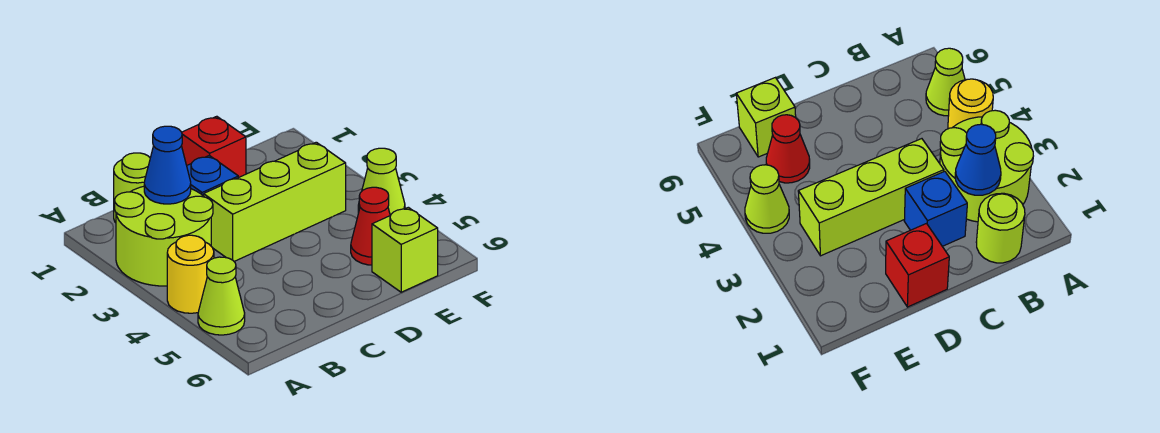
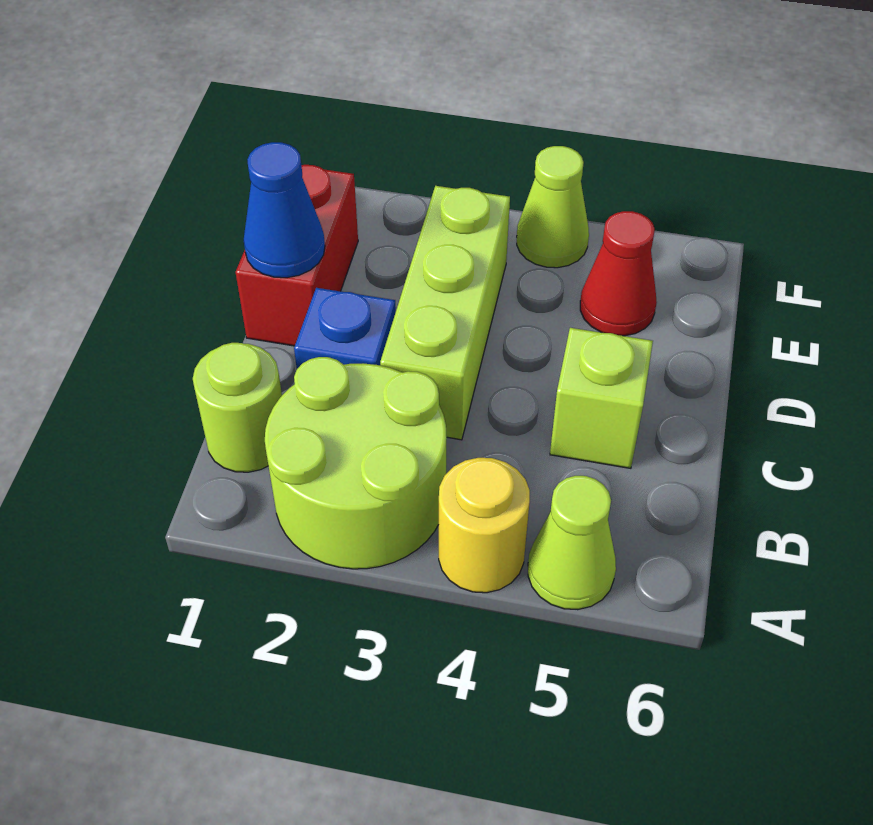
blue cone B2 level 2 -> blue cone D1 level 2
red brick D1 level 1 -> red brick D1:E1 level 1
lime brick E6 level 1 -> lime brick C5 level 1

